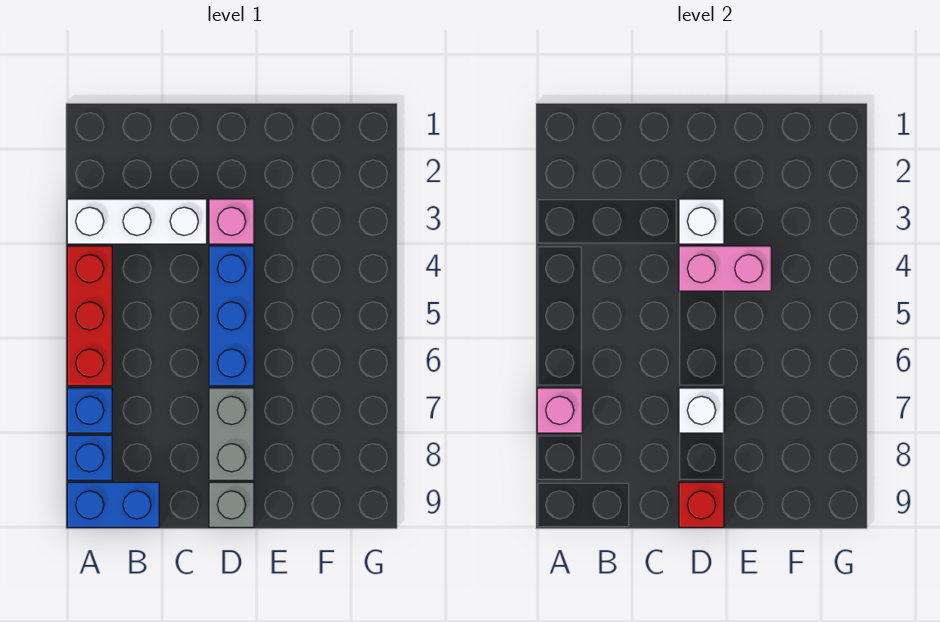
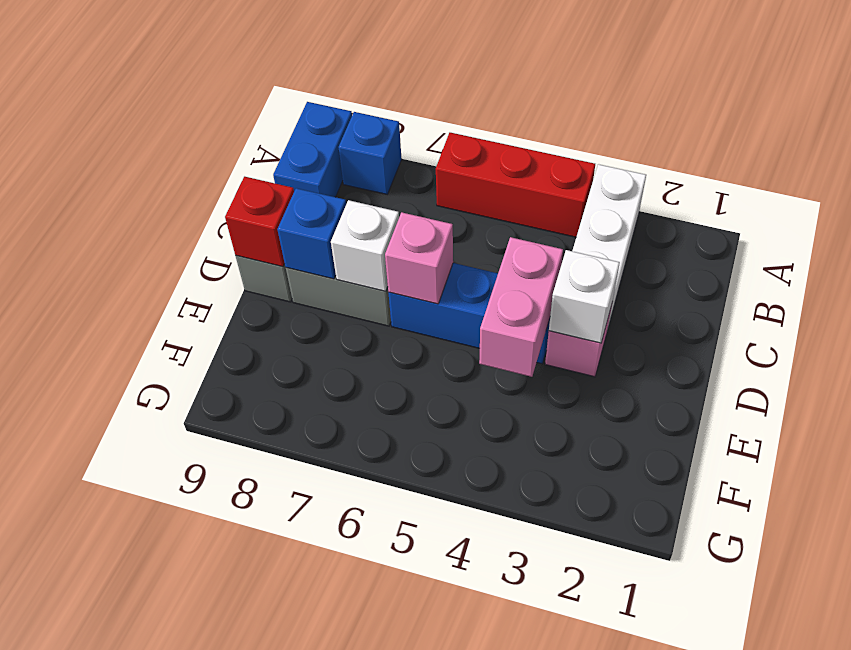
blue brick A7 level 1 -> blue brick D8 level 2
pink brick A7 level 2 -> pink brick D6 level 2

